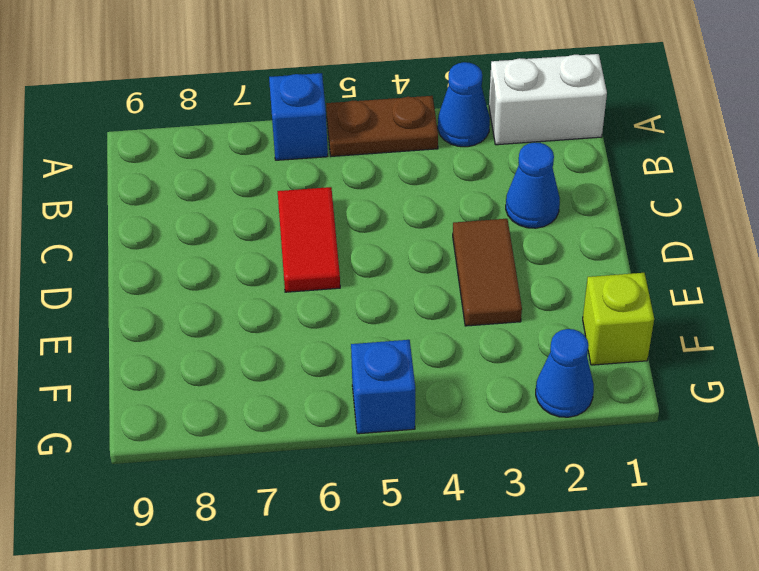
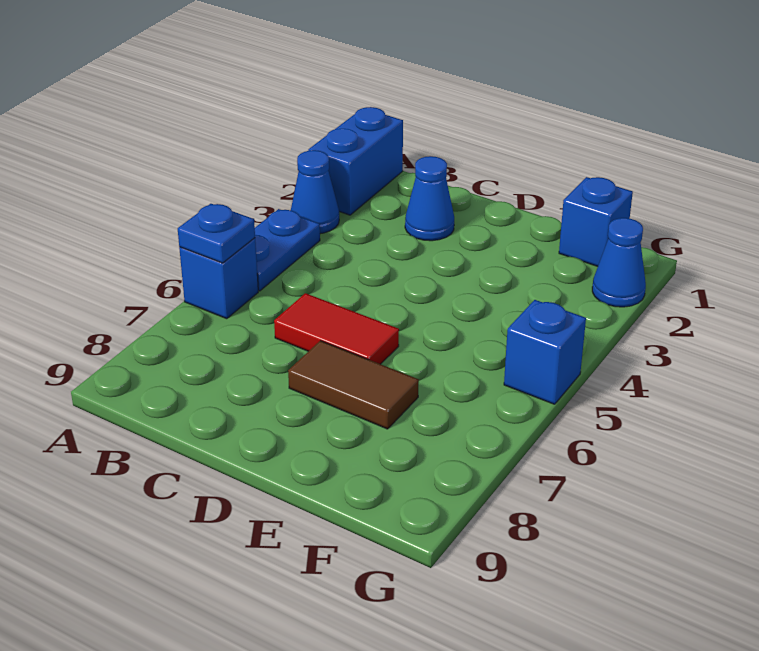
white brick A1:A2 level 1 -> blue brick A1:A2 level 1
brown plate A4:A5 level 1 -> blue plate A4:A5 level 1
none -> blue plate A6 level 2
brown tile D3:E3 level 1 -> brown tile D7:E7 level 1
lime brick F1 level 1 -> blue brick F1 level 1

